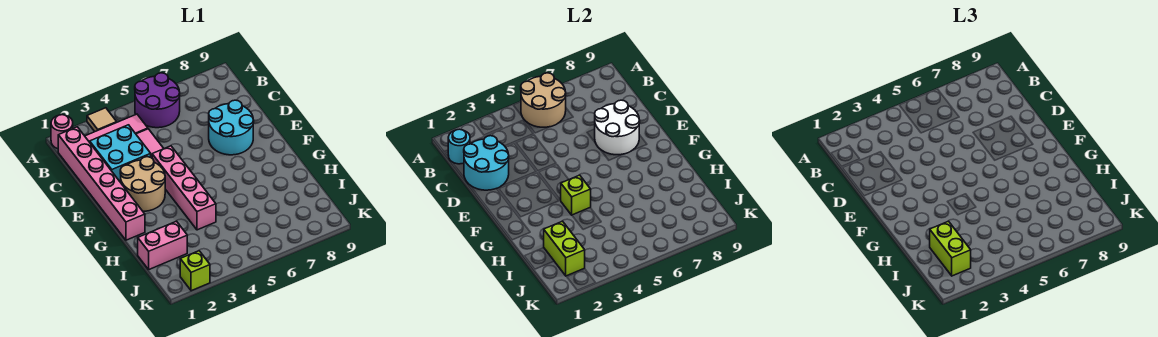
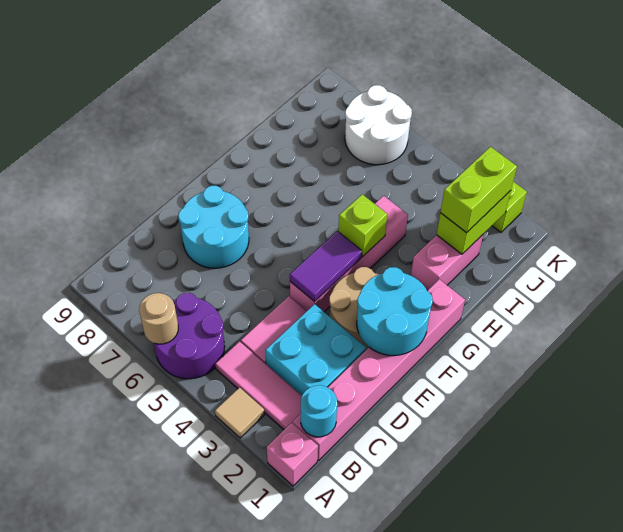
pink round brick A1 level 1 -> pink brick A1 level 1
tan round brick A5:B6 level 2 -> tan round brick A6 level 2
cyan round brick C1:D2 level 2 -> cyan round brick E1:F2 level 2
white round brick D7:E8 level 2 -> white round brick J6:K7 level 1
none -> purple tile E4:F4 level 2
pink brick I1:I2 level 1 -> pink brick H2:I2 level 1

